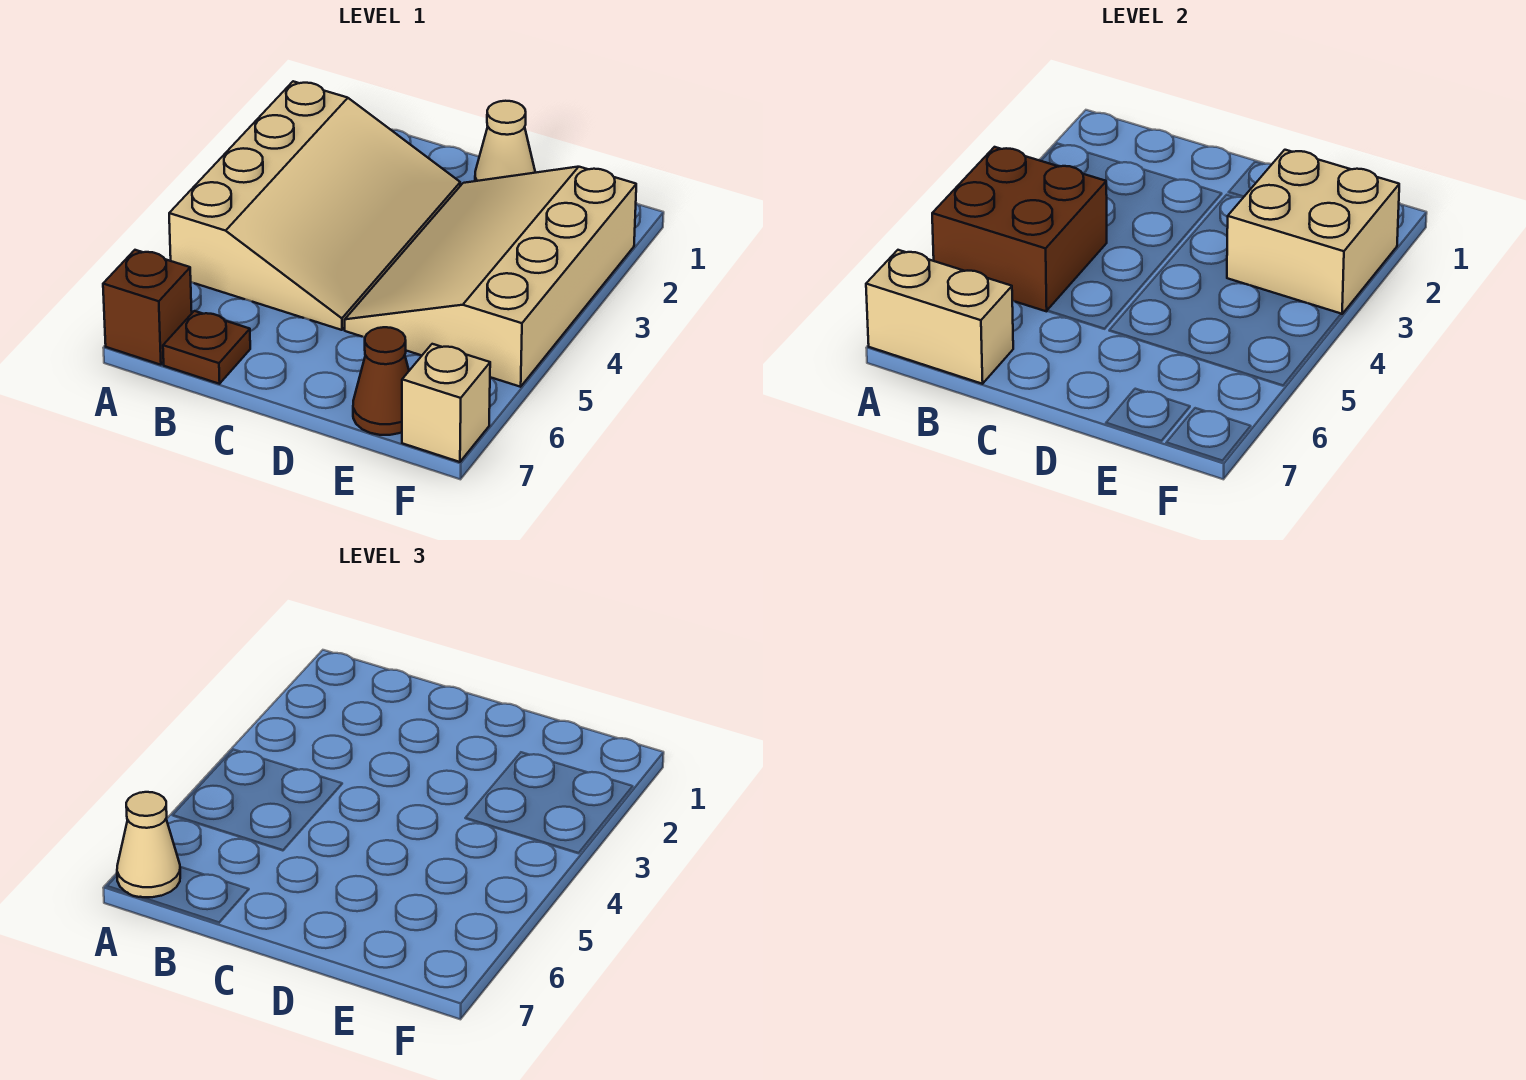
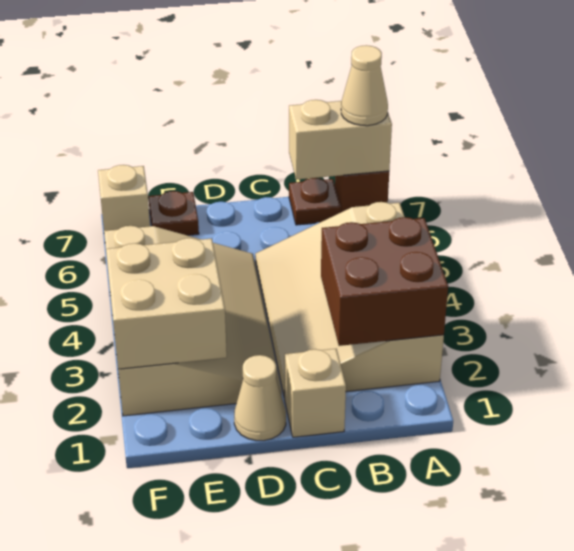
brown brick A4:B5 level 2 -> brown brick A2:B3 level 2
none -> tan brick C1 level 1
brown cone E7 level 1 -> brown plate E7 level 1

